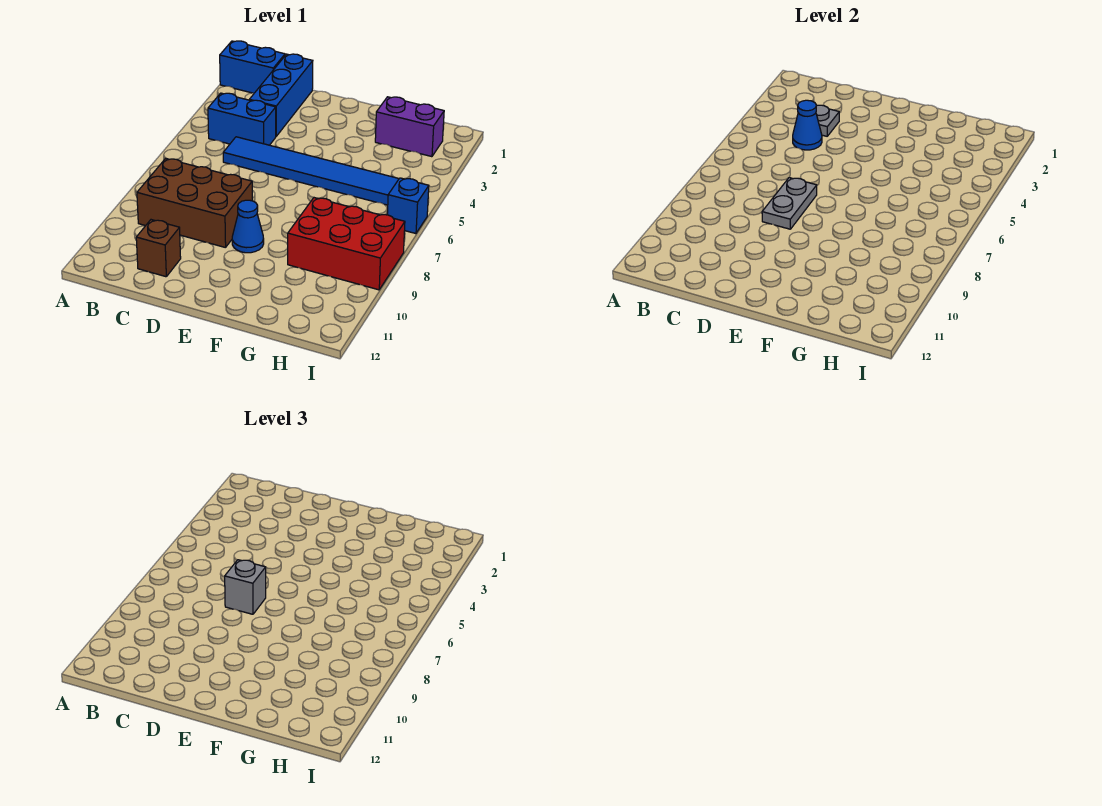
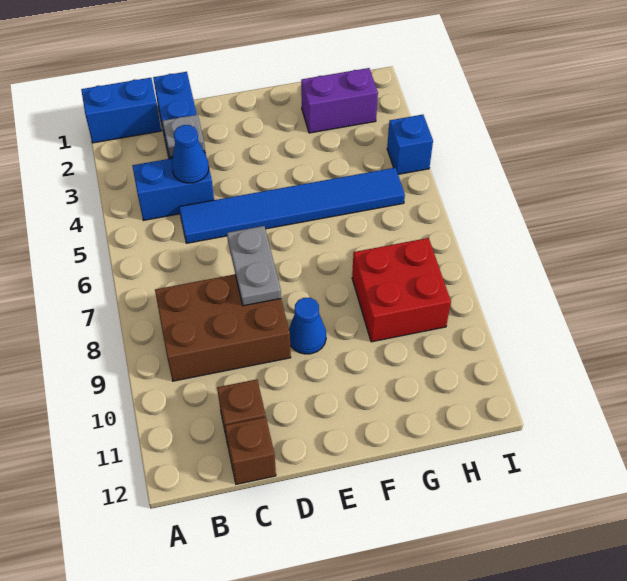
none -> brown brick C12 level 1
grey brick D7 level 3 -> none
red brick G8:I9 level 1 -> red brick G8:H9 level 1
blue brick I6 level 1 -> blue brick I4 level 1

